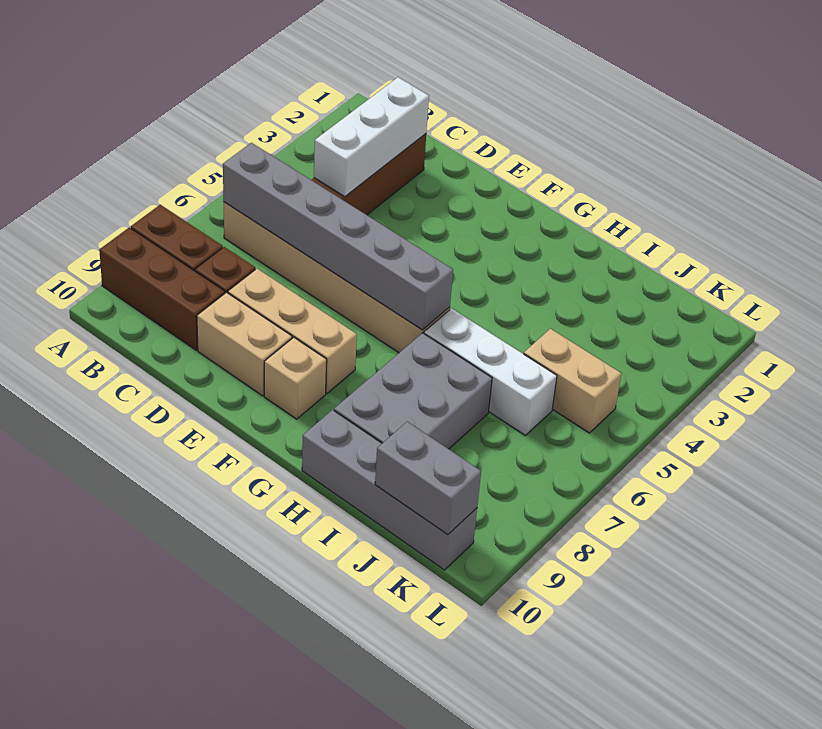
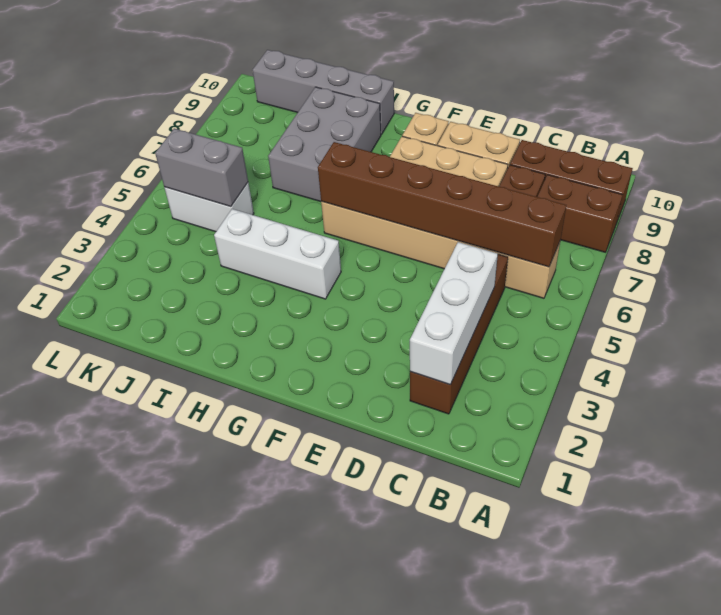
grey brick B6:G6 level 2 -> brown brick B6:G6 level 2
white brick H6:J6 level 1 -> white brick G4:I4 level 1
tan brick J5:K5 level 1 -> white brick J5:K5 level 1
grey brick J10:K10 level 2 -> grey brick J5:K5 level 2

